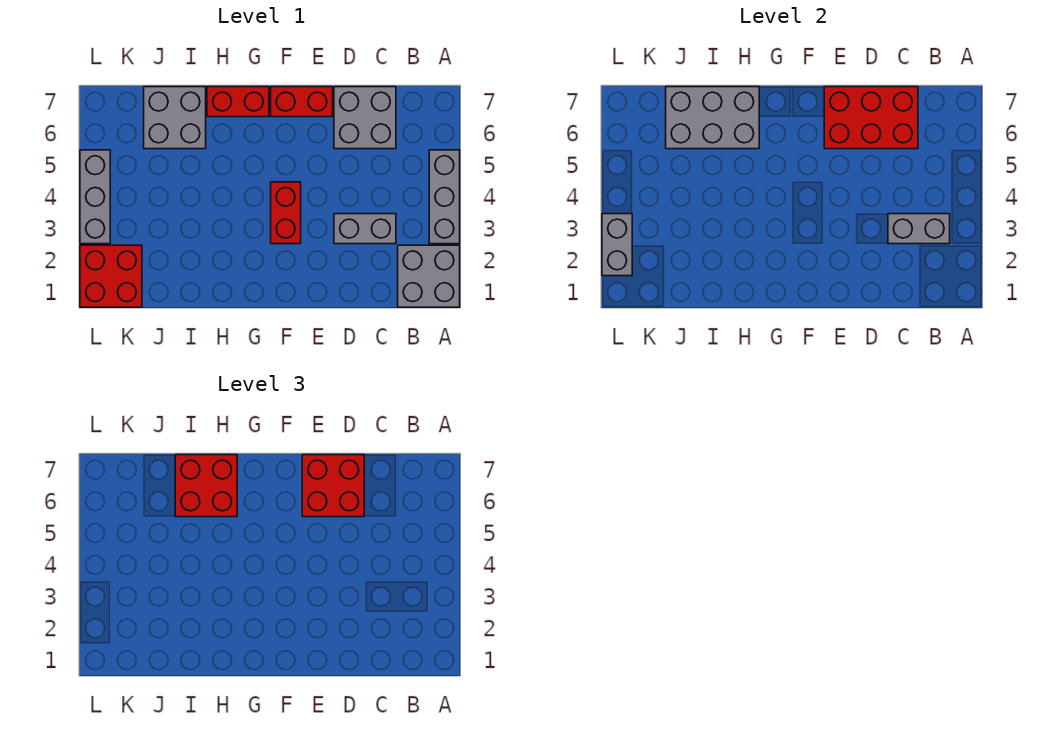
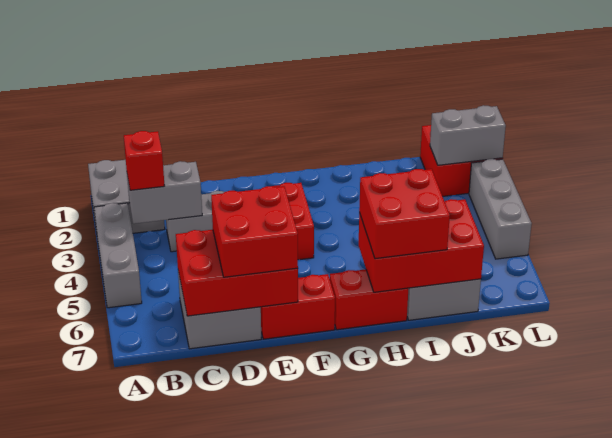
none -> red brick B3 level 3
grey brick H6:J7 level 2 -> red brick H6:J7 level 2
grey brick L2:L3 level 2 -> grey brick K2:L2 level 2

